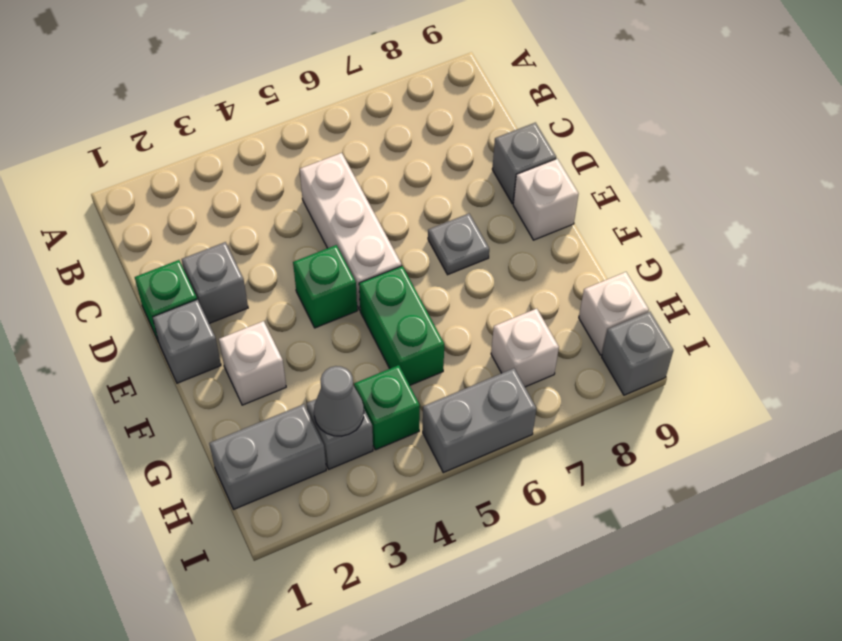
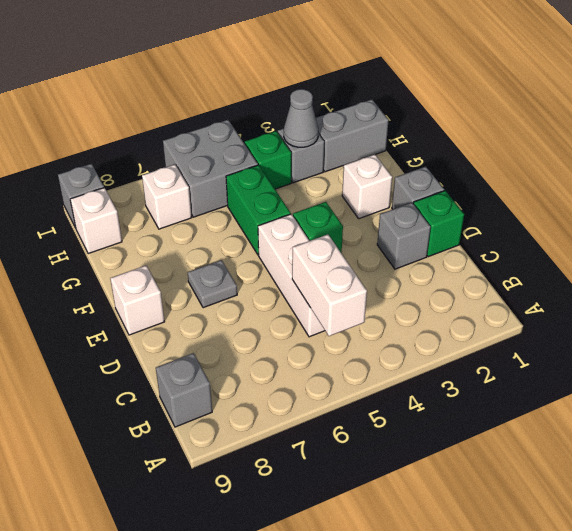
none -> white brick B5:C5 level 2
grey brick D9 level 1 -> grey brick B9 level 1
grey brick I5:I6 level 1 -> grey brick H5:I6 level 1

